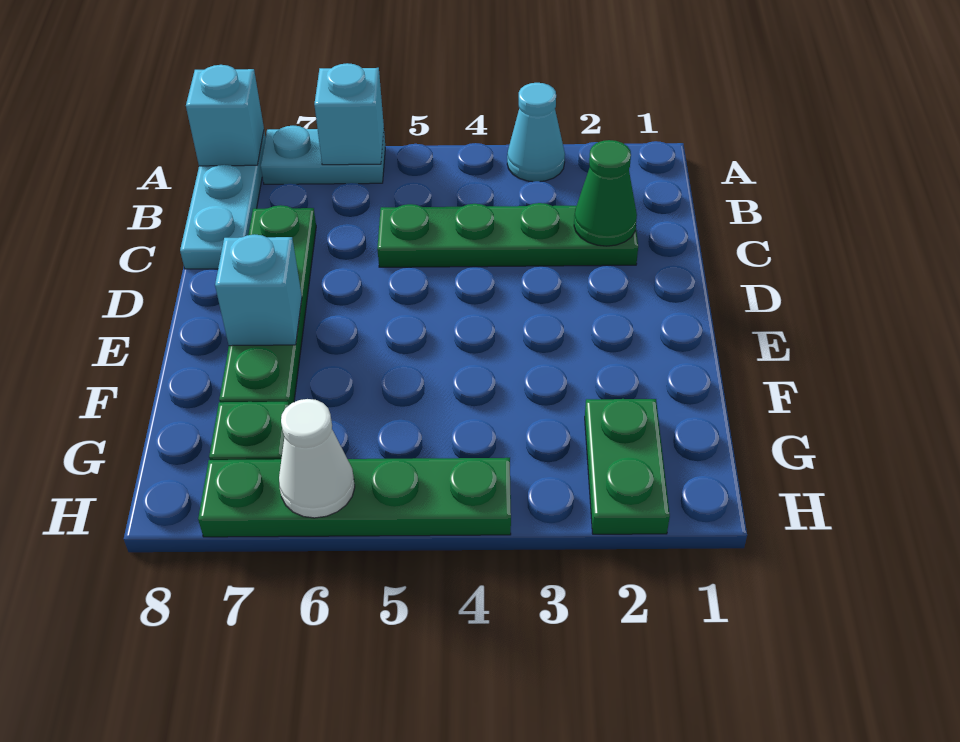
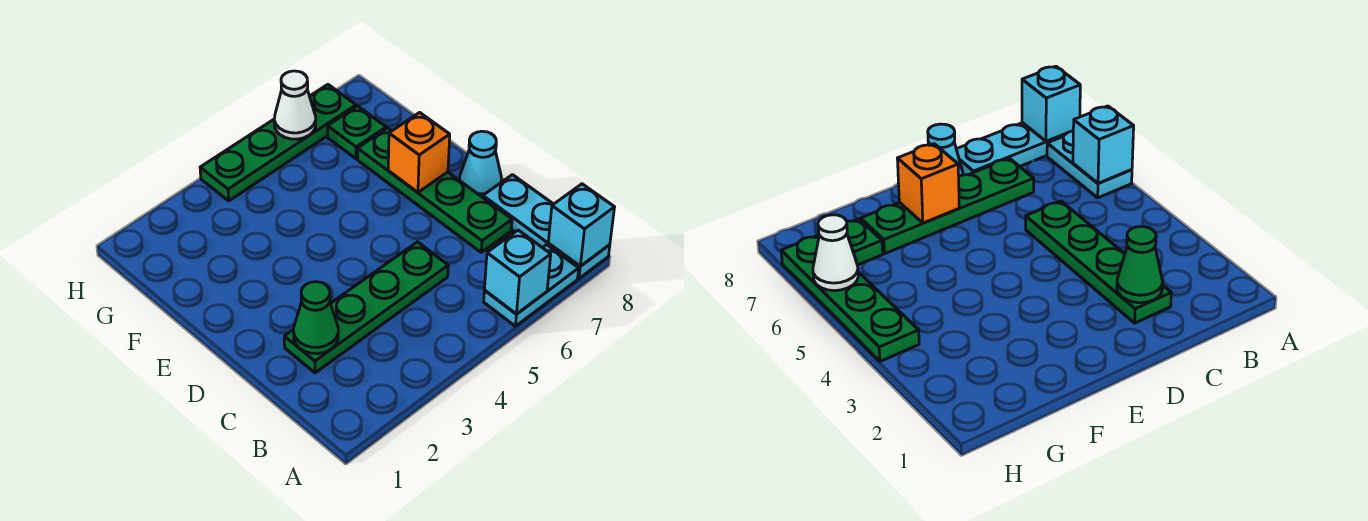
cyan cone A3 level 1 -> cyan cone D8 level 1
cyan brick E7 level 2 -> orange brick E7 level 2
green plate G2:H2 level 1 -> none

